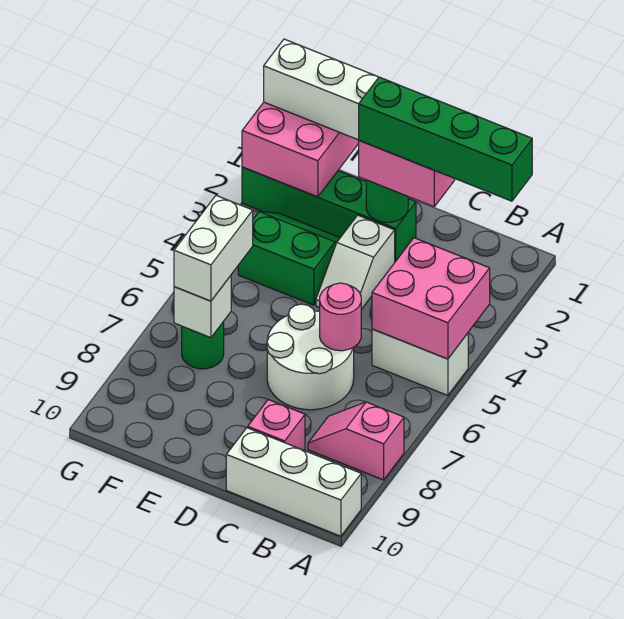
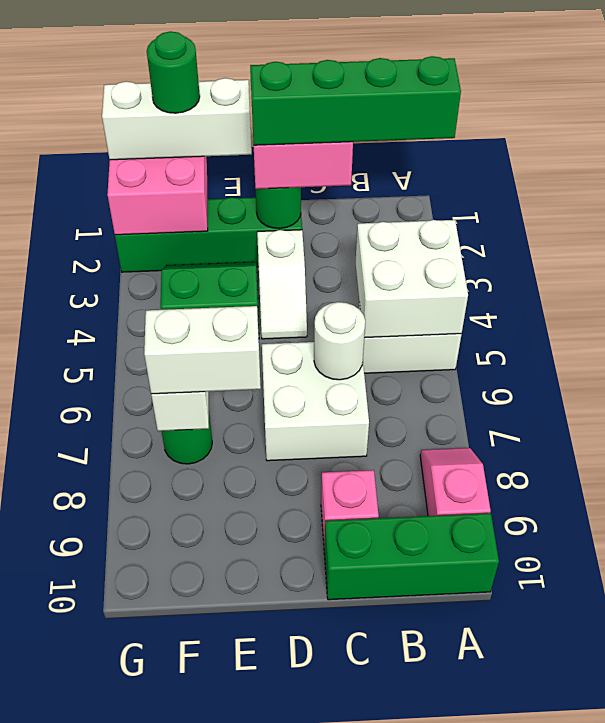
pink brick A4:B5 level 2 -> white brick A4:B5 level 2
pink slope A8:B8 level 1 top A -> pink slope A8:A9 level 1 top 9
white brick A10:C10 level 1 -> green brick A10:C10 level 1
white round brick C6:D7 level 1 -> white brick C6:D7 level 1
pink round brick C6 level 2 -> white round brick C6 level 2
none -> green round brick F1 level 4
white brick F6:F7 level 3 -> white brick E7:F7 level 3

